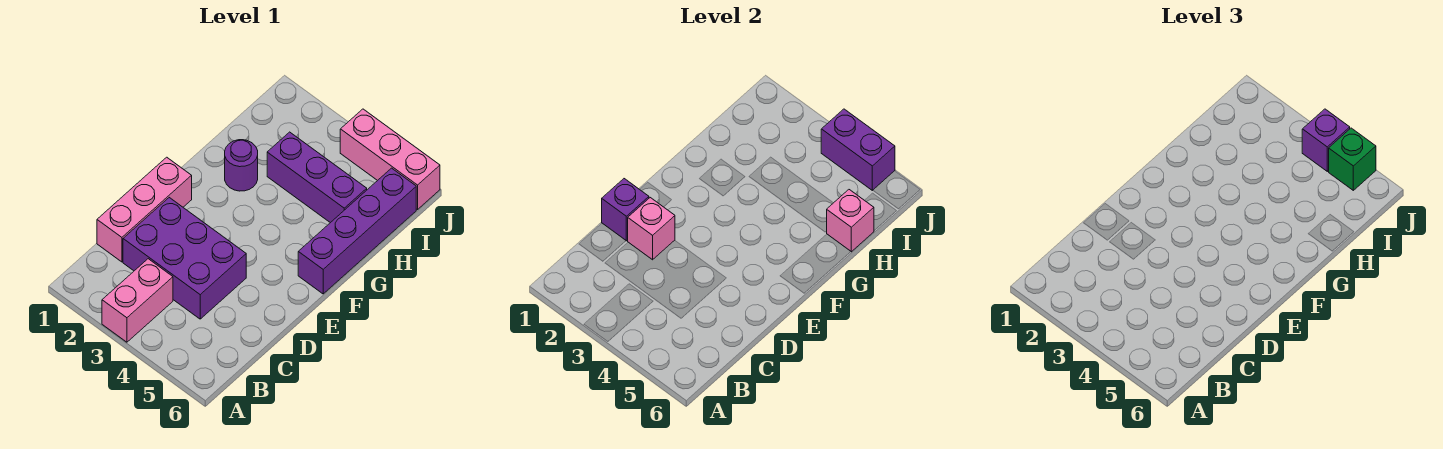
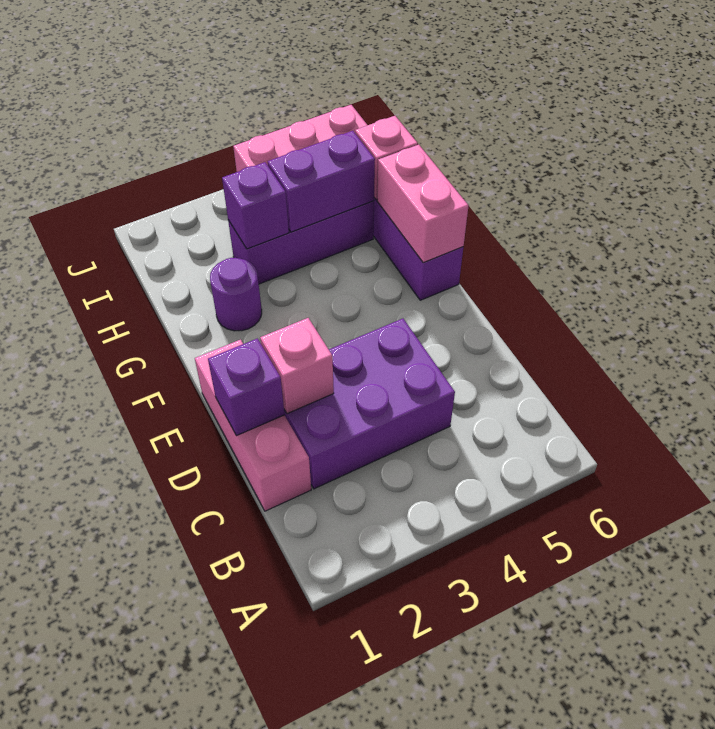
pink brick A3:B3 level 1 -> pink brick F6:G6 level 2
purple brick J4:J5 level 2 -> purple brick H4:H5 level 2
purple brick J4 level 3 -> purple brick H3 level 2
green brick J5 level 3 -> none

